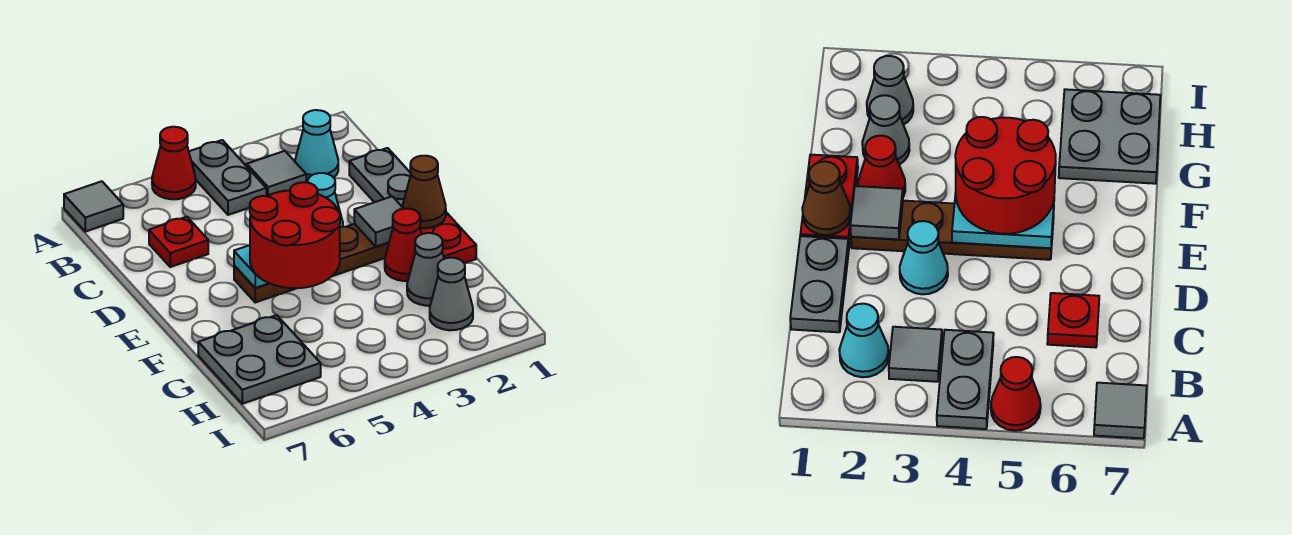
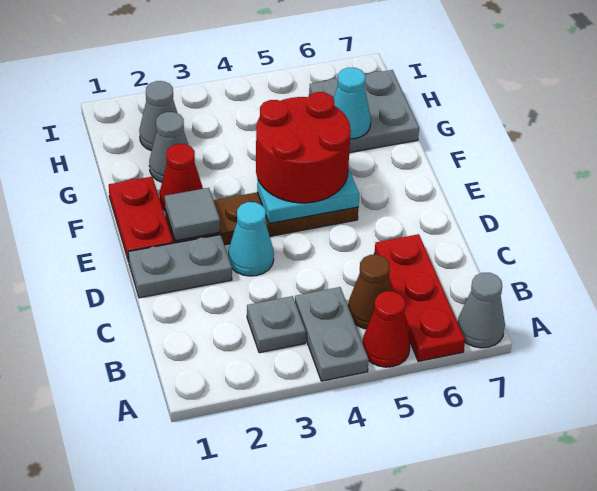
grey tile A7 level 1 -> grey cone A7 level 1
cyan cone B2 level 1 -> cyan cone G6 level 2
grey tile B3 level 1 -> grey plate B3 level 1
grey plate C1:D1 level 1 -> grey plate D1:D2 level 1
red plate C6 level 1 -> red plate A6:C6 level 1
brown cone E1 level 2 -> brown cone B5 level 1

